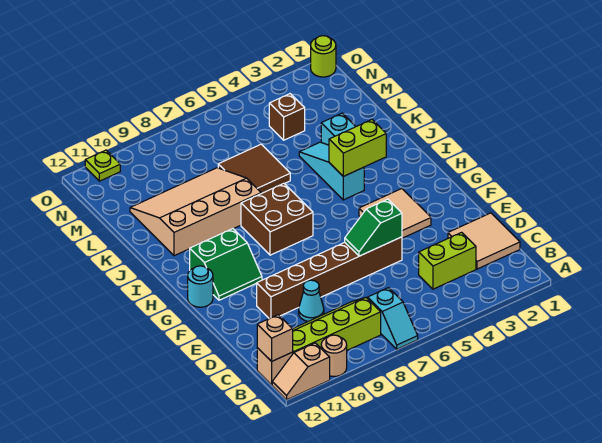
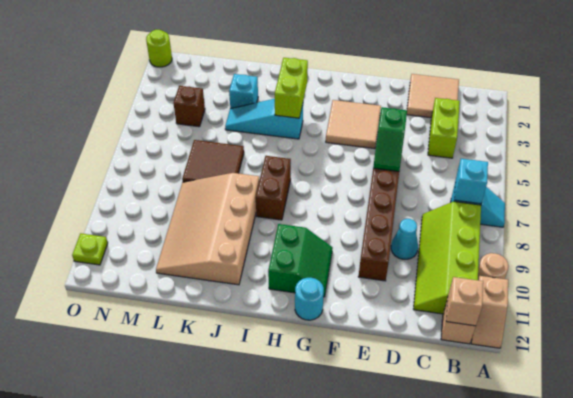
none -> cyan brick B7 level 2
brown brick H7:I8 level 1 -> brown brick I7:I8 level 1

